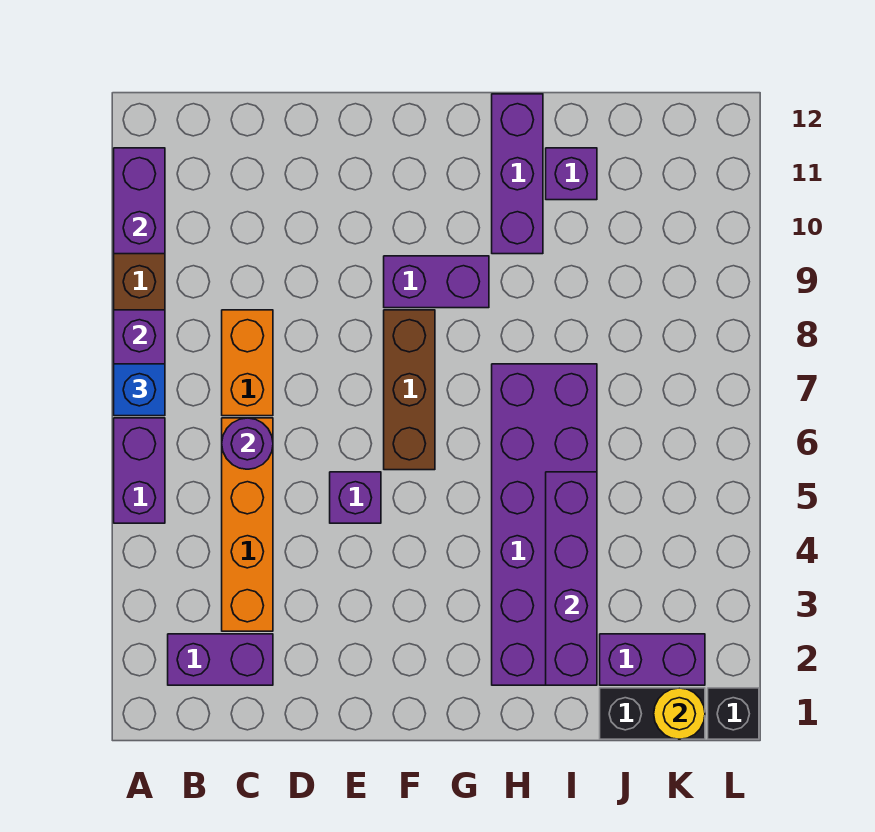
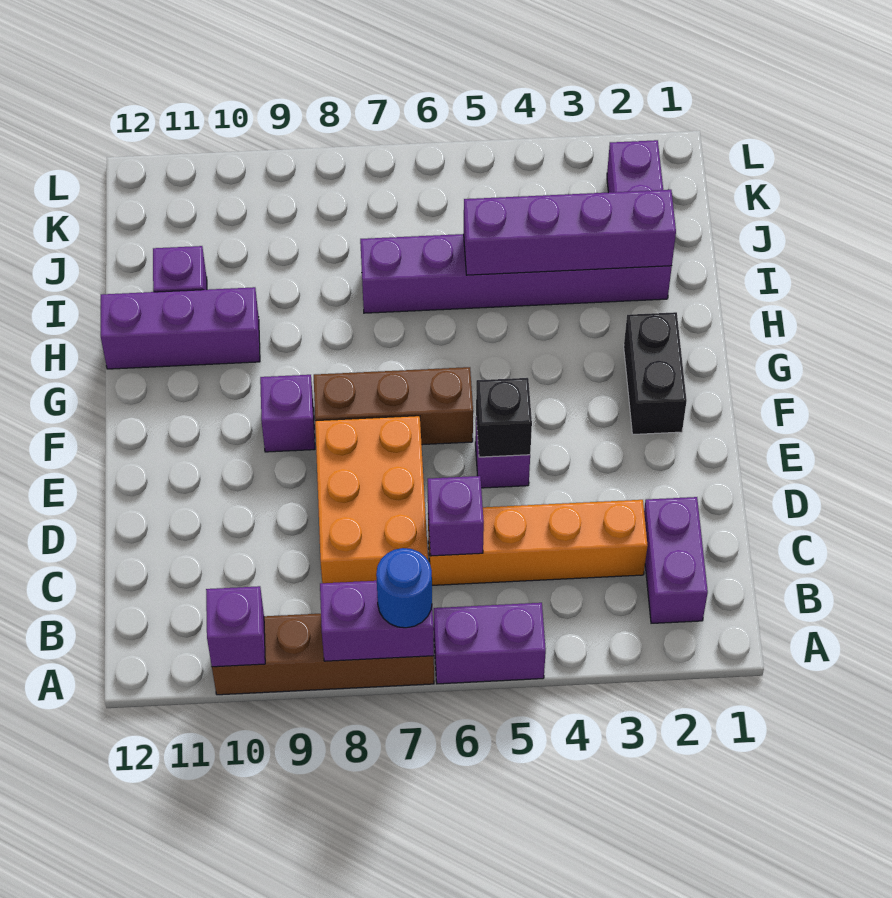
blue brick A7 level 3 -> blue round brick A7 level 3
purple brick A10:A11 level 2 -> purple brick A10 level 2
purple round brick C6 level 2 -> purple brick C6 level 2
orange brick C7:C8 level 1 -> orange brick C7:E8 level 1
purple brick F9:G9 level 1 -> purple brick F9 level 1
purple brick H2:I7 level 1 -> purple brick I2:I7 level 1
black brick J1:K1 level 1 -> black brick F2:G2 level 1
yellow round brick K1 level 2 -> none
black brick L1 level 1 -> black brick E5 level 2

